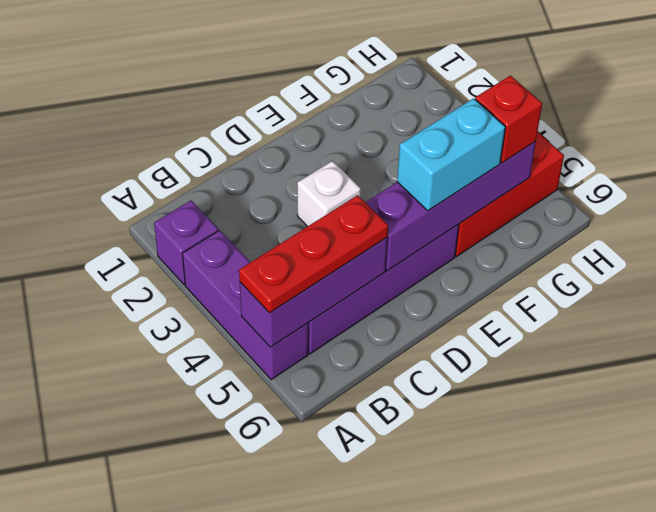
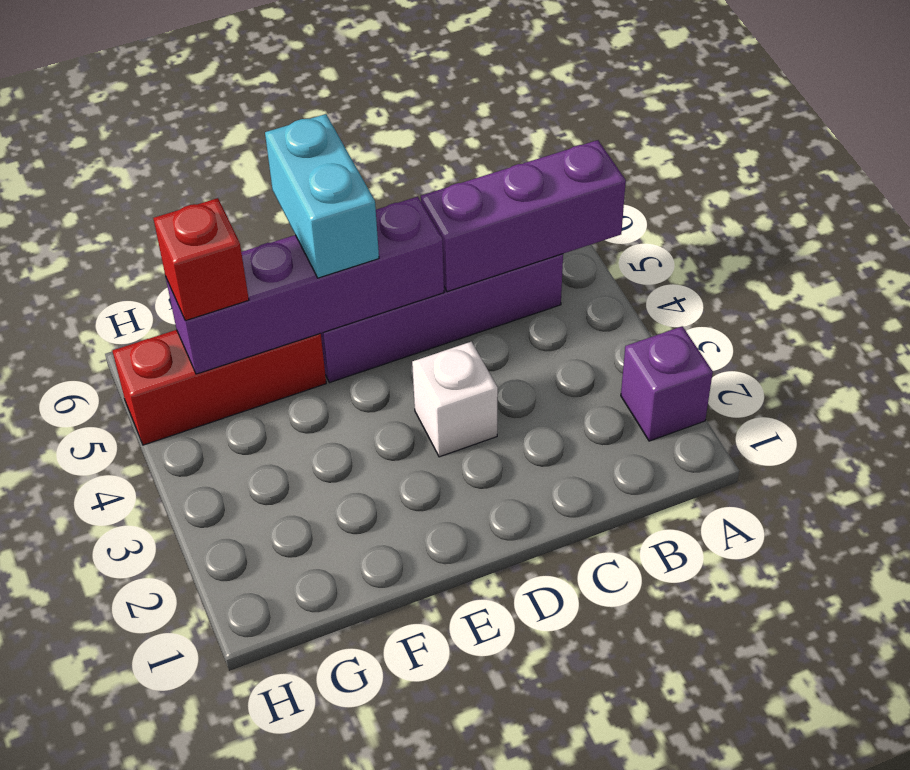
purple brick A3:A5 level 1 -> none
red plate A5:C5 level 3 -> none
cyan brick E5:F5 level 3 -> cyan brick E5:E6 level 3

